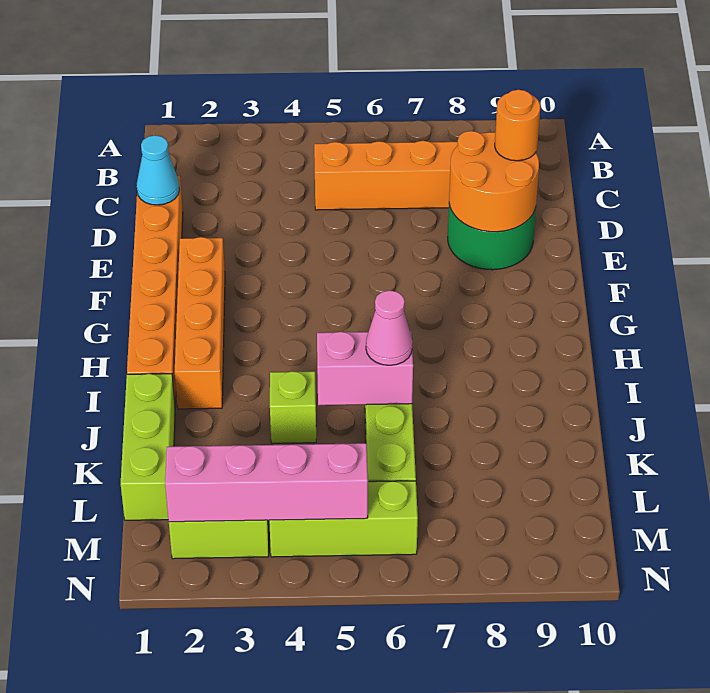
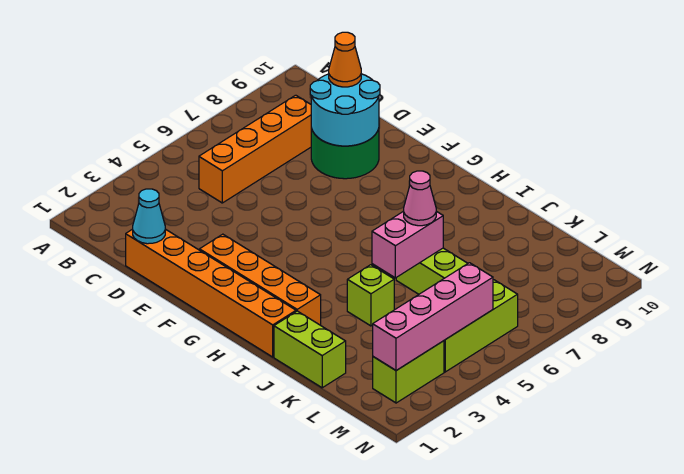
orange round brick D8:E9 level 2 -> cyan round brick D8:E9 level 2
orange round brick D9 level 3 -> orange cone D9 level 3
lime brick J1:L1 level 1 -> lime brick J1:K1 level 1

